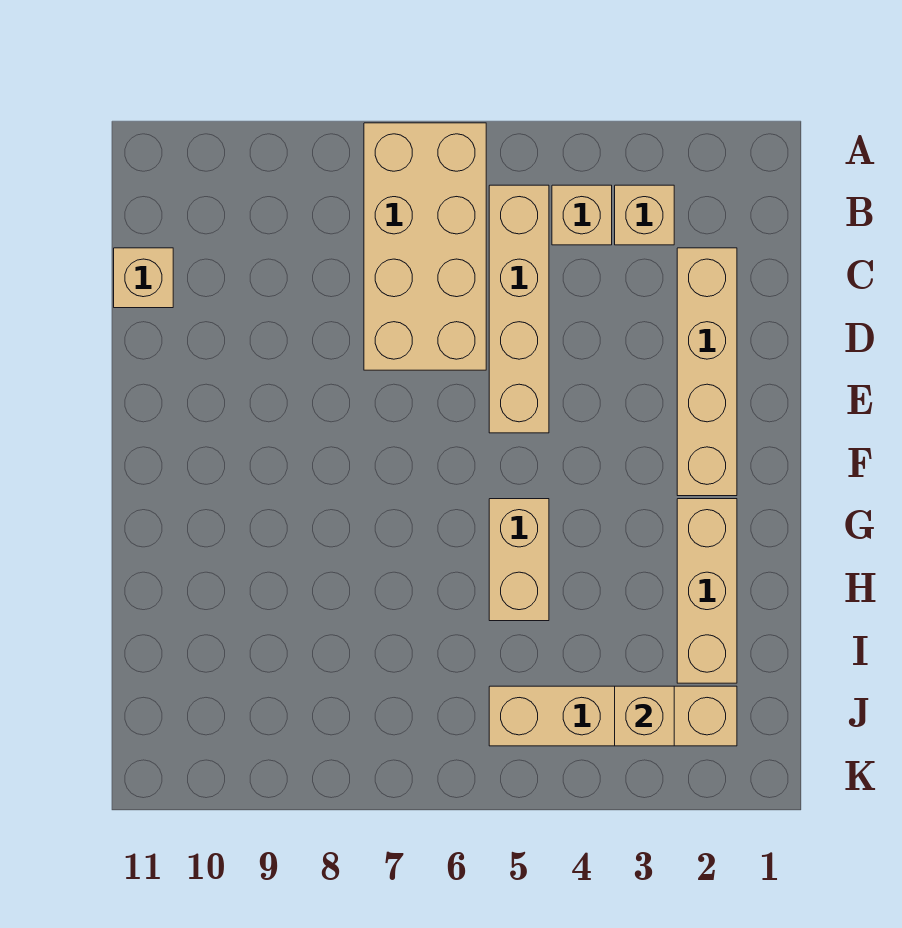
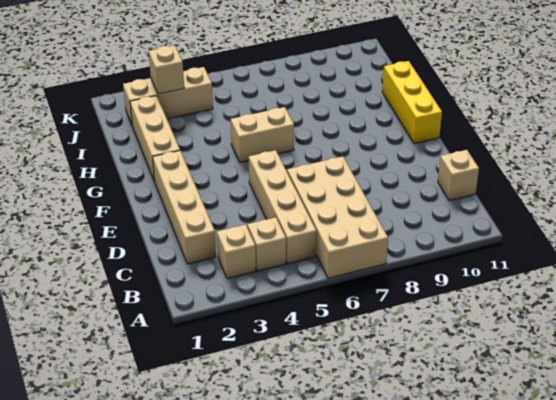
none -> yellow brick F11:H11 level 1
tan brick G5:H5 level 1 -> tan brick G5:G6 level 1
tan brick J2:J5 level 1 -> tan brick J2:J4 level 1

